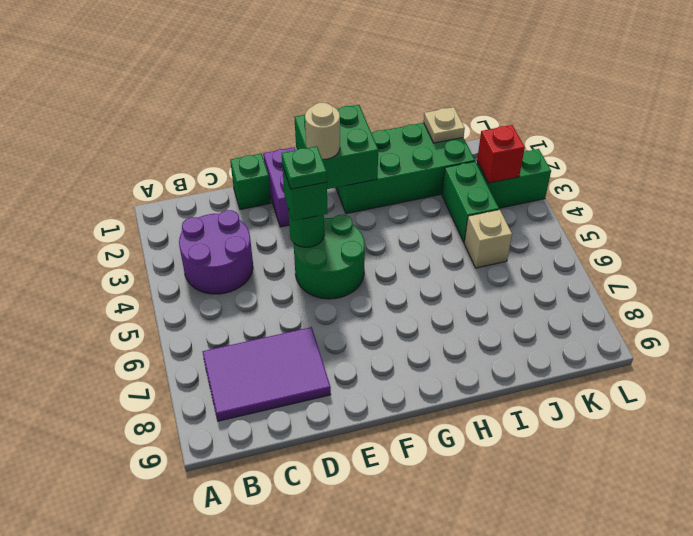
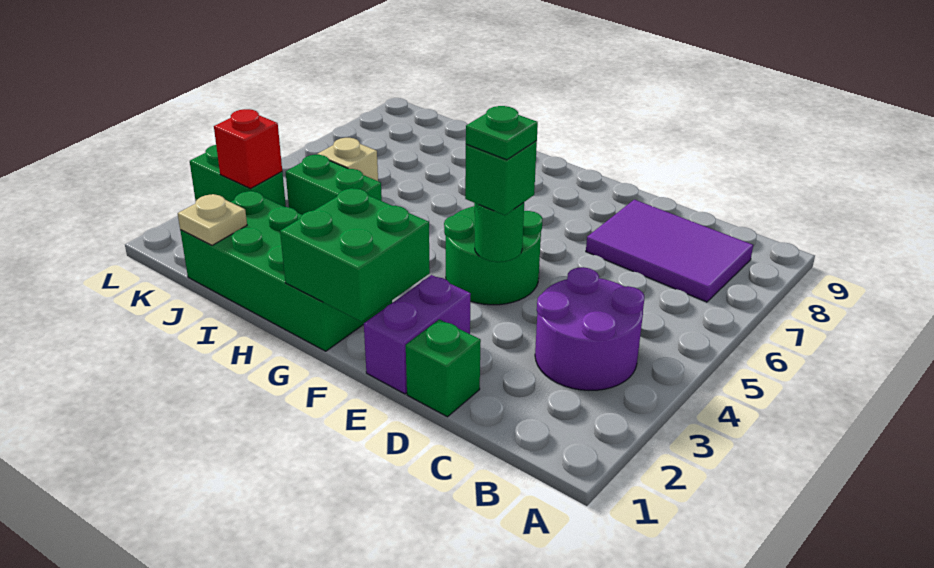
tan round brick F2 level 3 -> none
green brick J3:J4 level 1 -> green brick I4:J4 level 1

